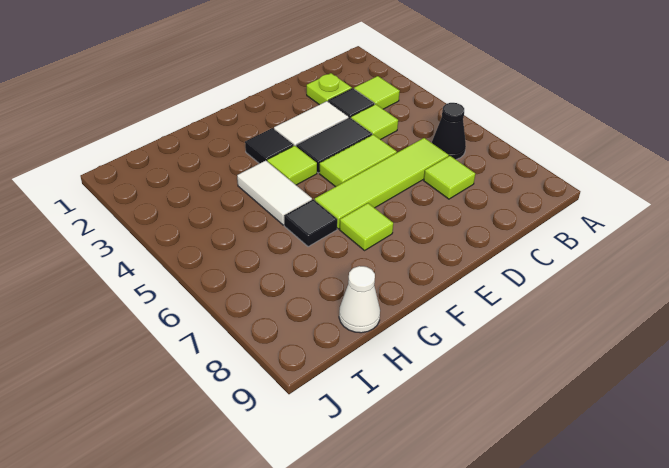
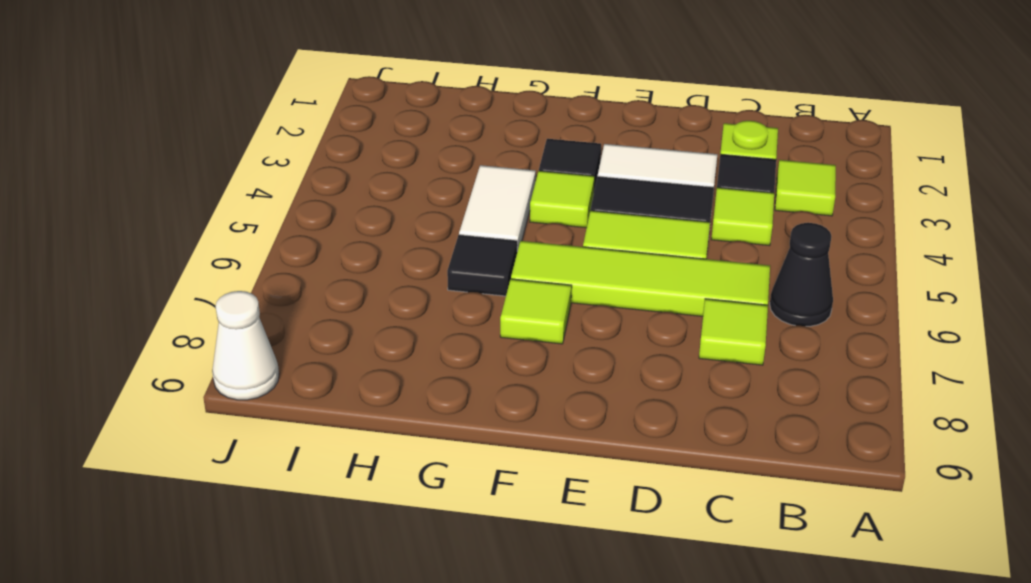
white cone H9 level 1 -> white cone J9 level 1

